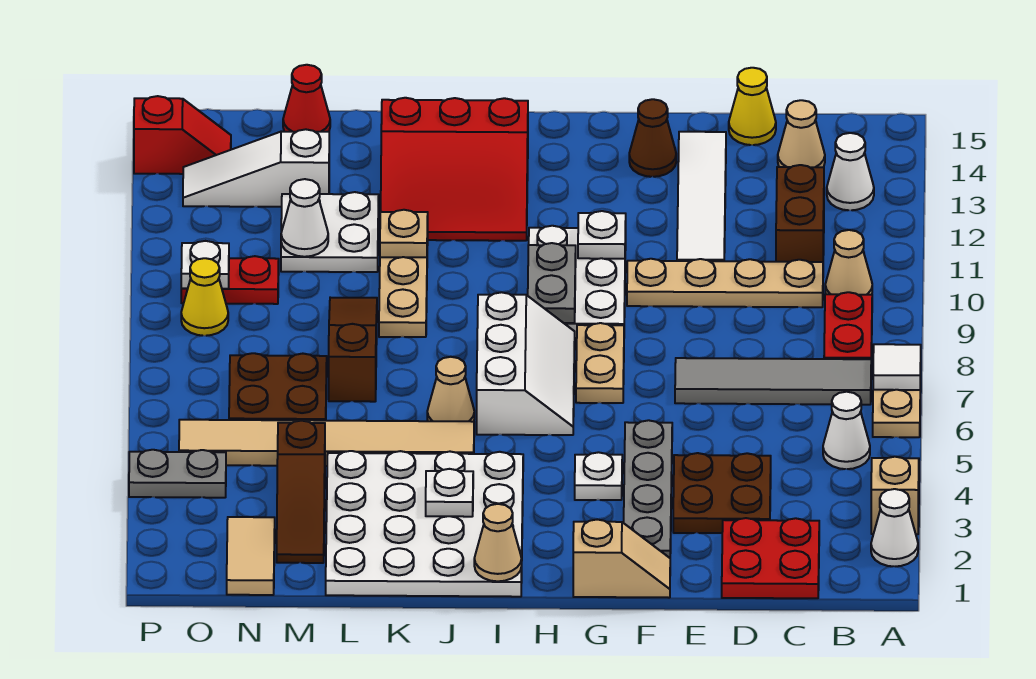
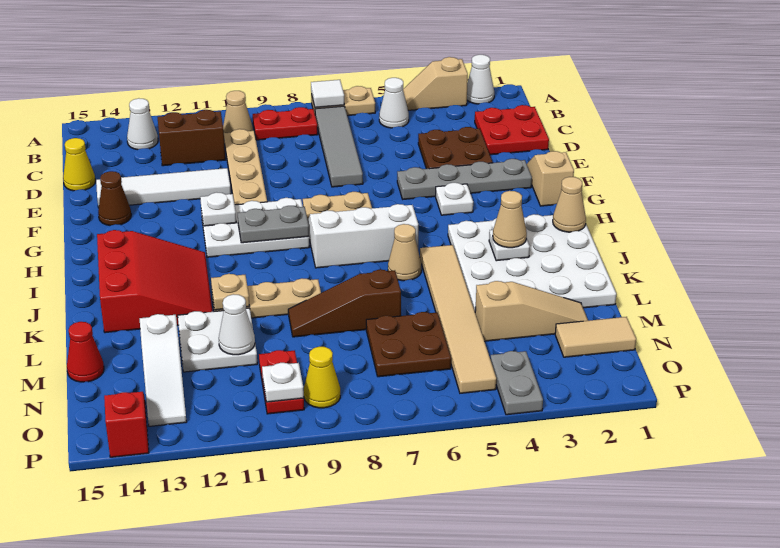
tan cone C14 level 1 -> tan cone J3 level 3
brown slope M2:M4 level 1 top 4 -> tan slope M2:M4 level 1 top 4

